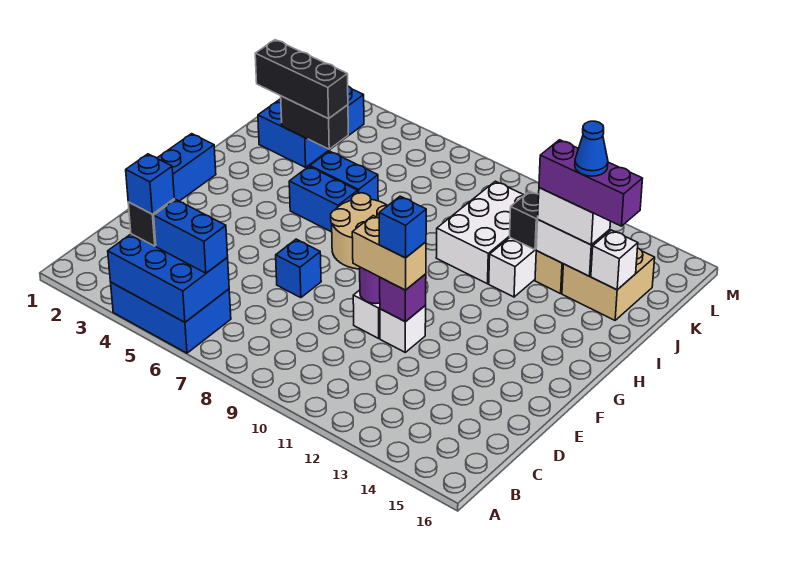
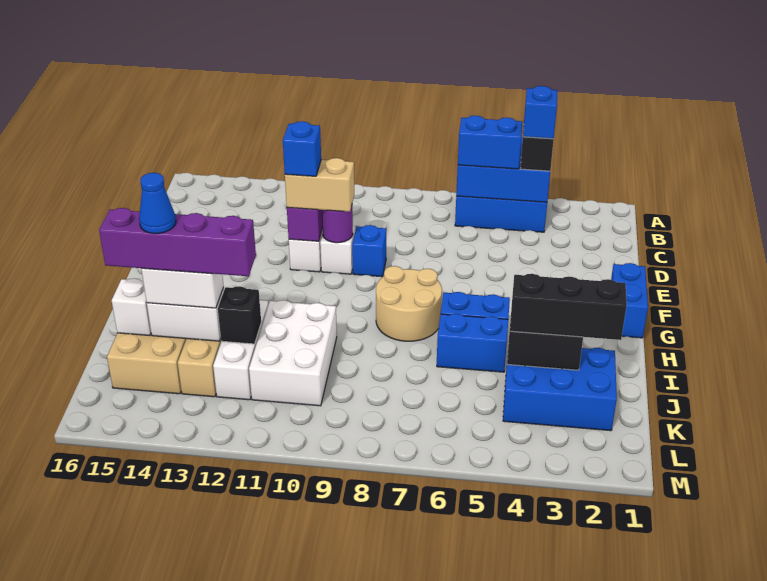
blue brick E7 level 1 -> blue brick E9 level 1
blue brick J2:L3 level 1 -> blue brick J2:K4 level 1
purple brick J13:J15 level 4 -> purple brick J12:J15 level 4

